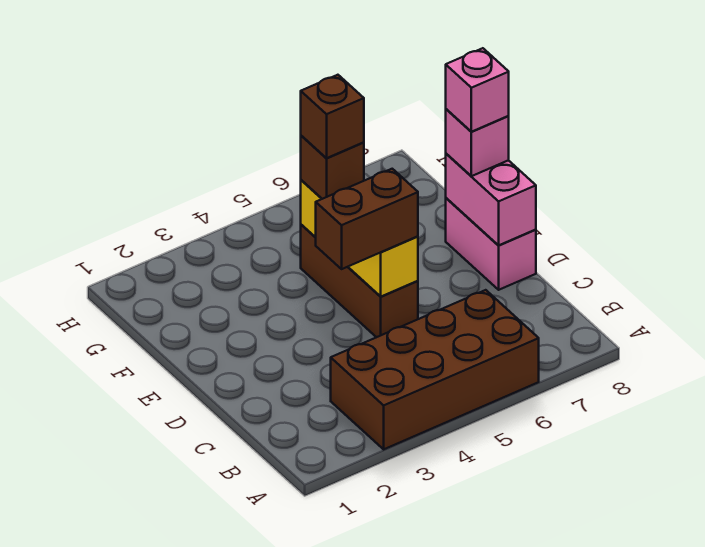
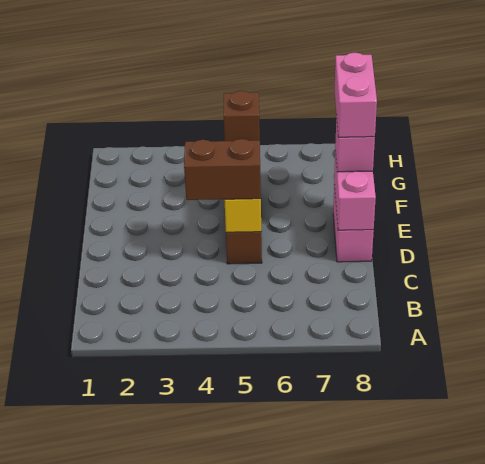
brown brick A3:B6 level 1 -> none
pink brick E8 level 4 -> pink brick E8:F8 level 4
brown brick F5 level 4 -> none

